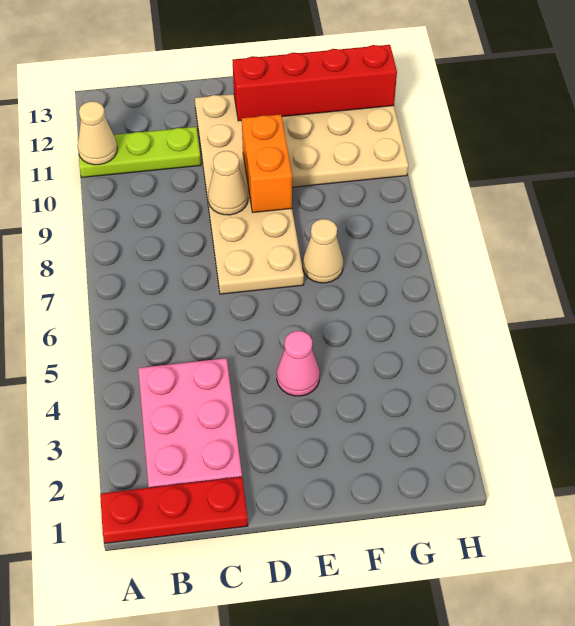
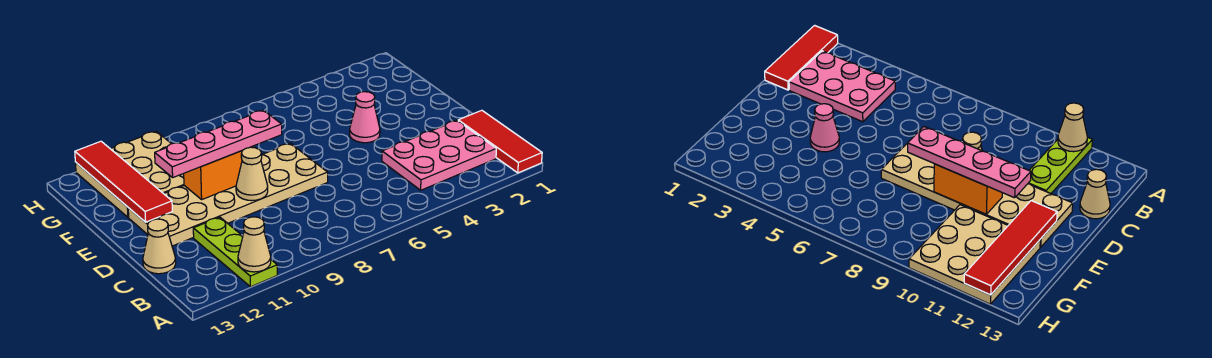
red plate A1:C1 level 1 -> red tile A1:C1 level 1
none -> pink plate E8:E11 level 3
red brick E12:H12 level 2 -> red tile E12:H12 level 2
tan cone F7 level 1 -> tan cone C13 level 1

